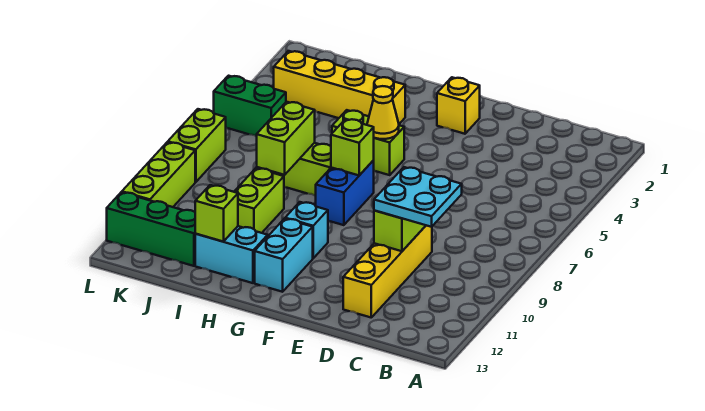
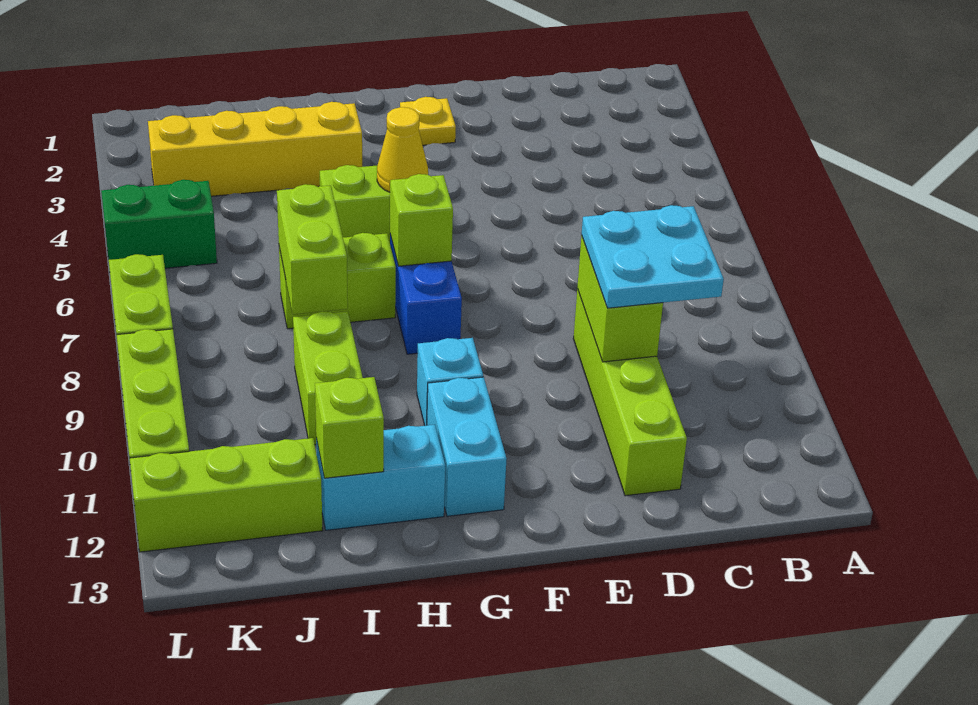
yellow brick D9:D12 level 1 -> lime brick D9:D12 level 1
yellow brick F2 level 1 -> yellow plate F2 level 1
green brick J12:L12 level 1 -> lime brick J12:L12 level 1

